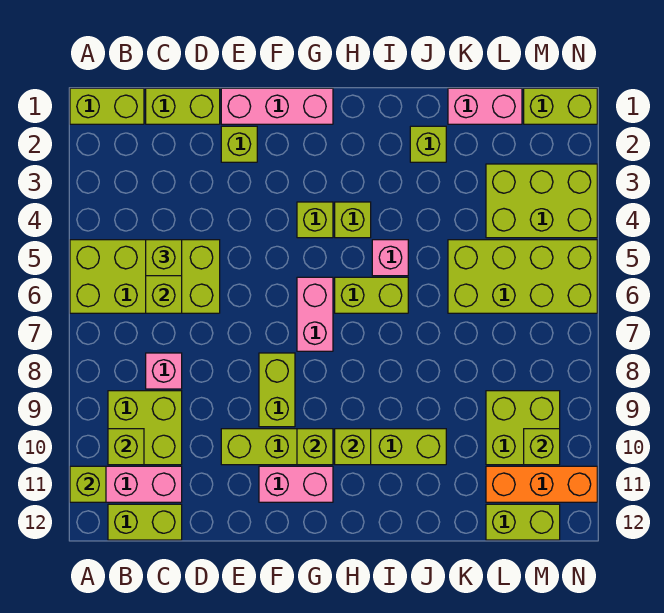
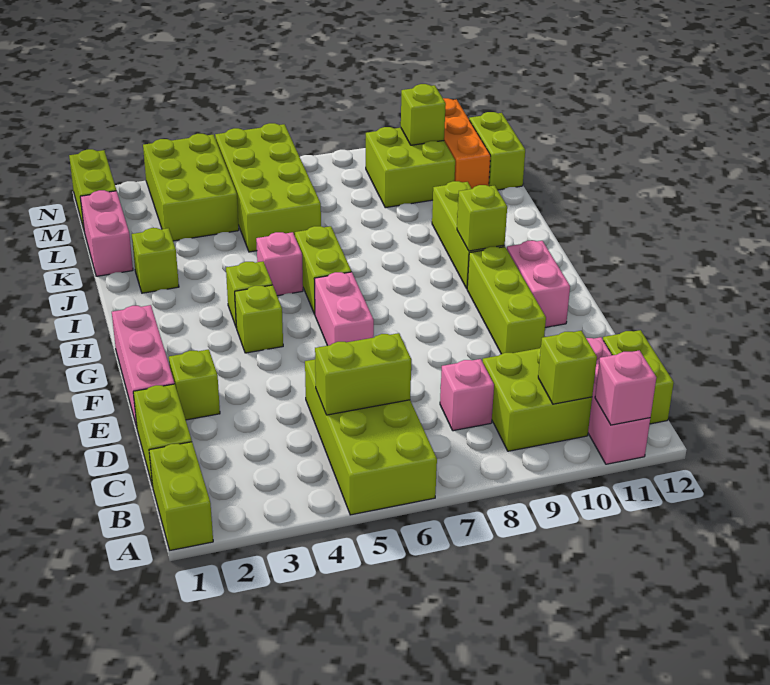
lime brick A11 level 2 -> pink brick A11 level 2
lime brick C5 level 3 -> none
lime brick F8:F9 level 1 -> none
pink brick G6:G7 level 1 -> pink brick F6:G6 level 1
lime brick G10 level 2 -> none

